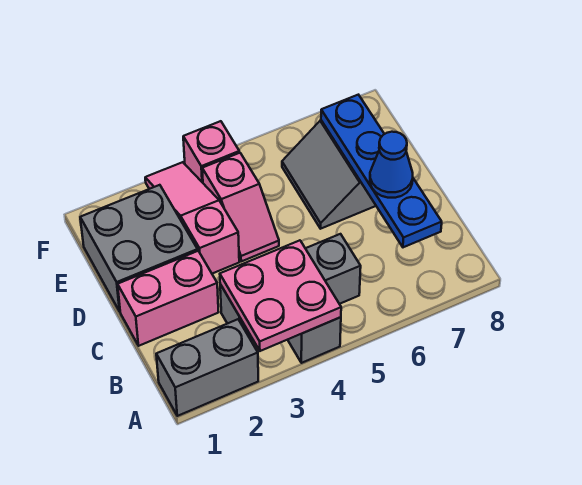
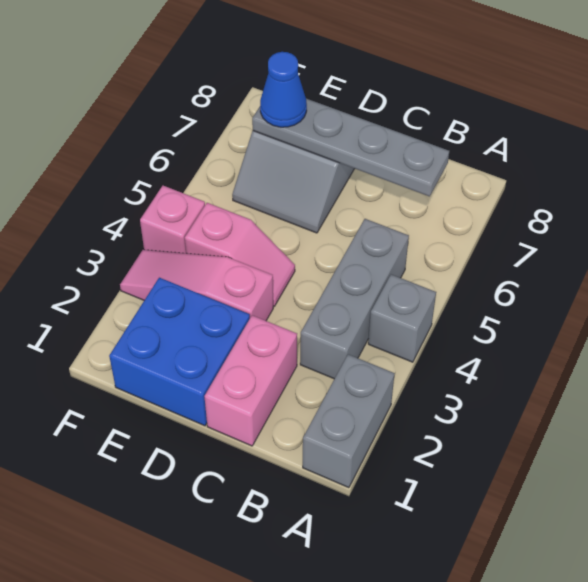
pink plate A3:B4 level 2 -> none
blue plate B7:E7 level 2 -> grey plate B7:E7 level 2
blue cone C7 level 3 -> blue cone E7 level 3
grey brick D1:E2 level 1 -> blue brick D1:E2 level 1

